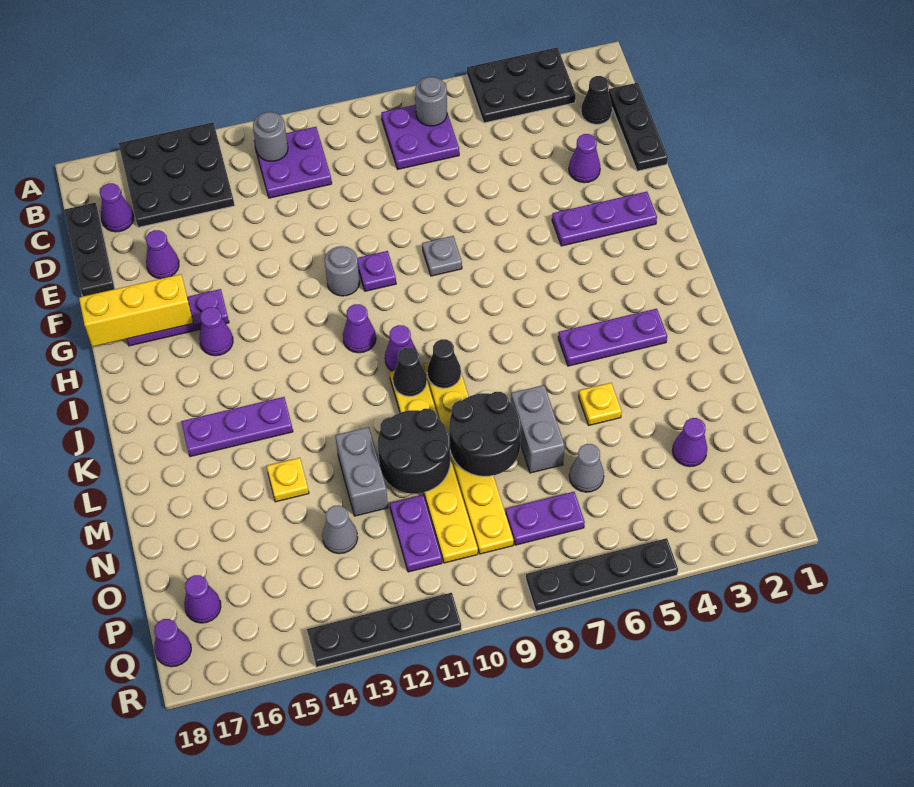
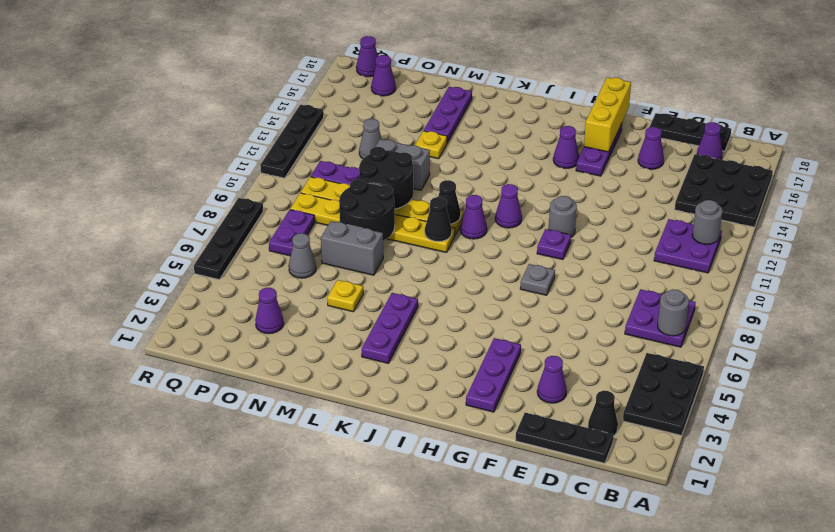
purple plate K14:K16 level 1 -> purple plate M15:M17 level 1

